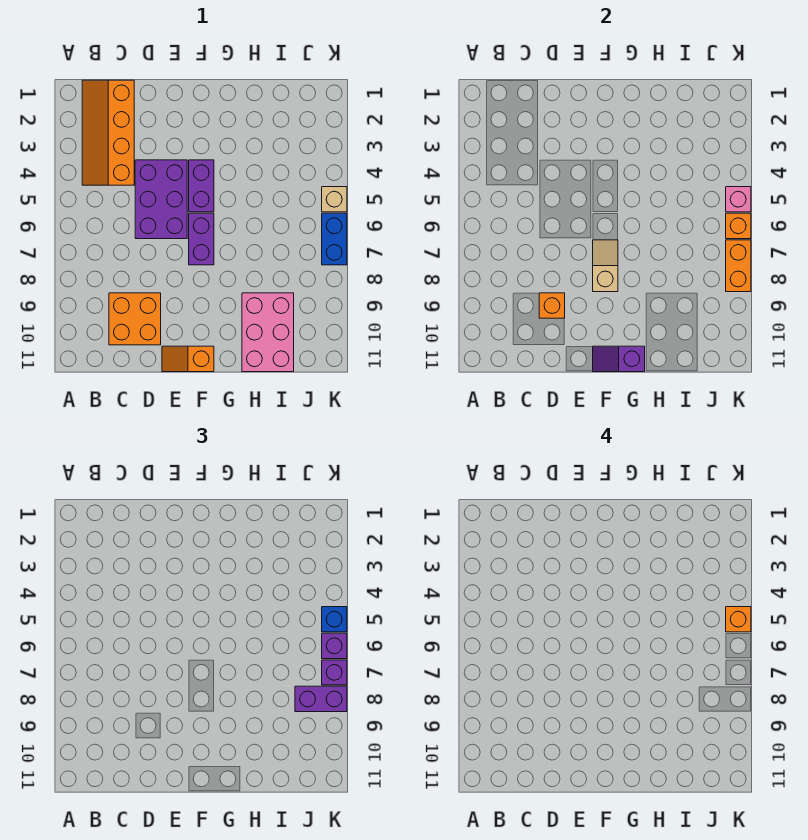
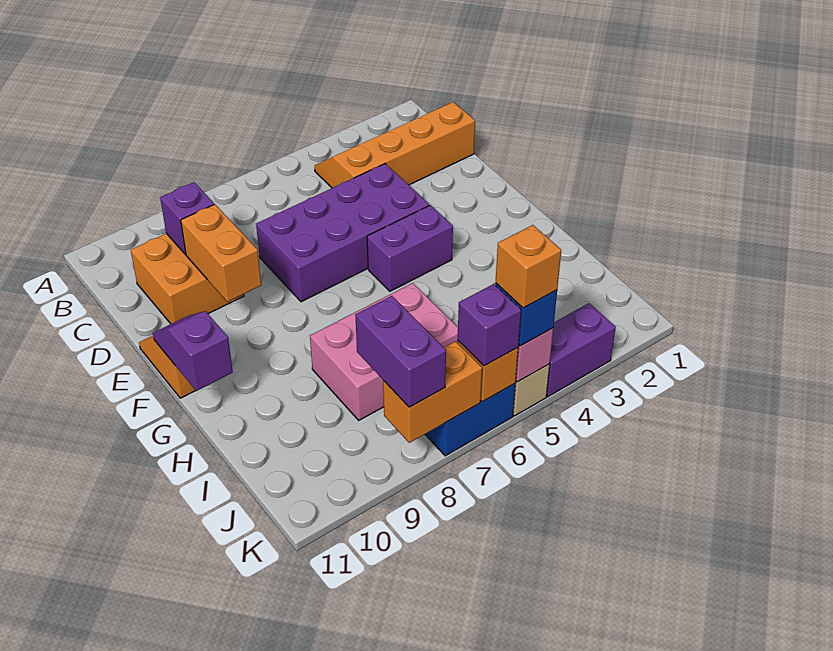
purple brick D4:E6 level 1 -> purple brick D4:E7 level 1
orange brick D9 level 2 -> orange brick D9:E9 level 2
purple brick F6:F7 level 1 -> purple brick K3:K4 level 1
tan slope F7:F8 level 2 top 8 -> none
pink brick H9:I11 level 1 -> pink brick H6:I8 level 1
purple brick K7 level 3 -> purple brick C9 level 2

